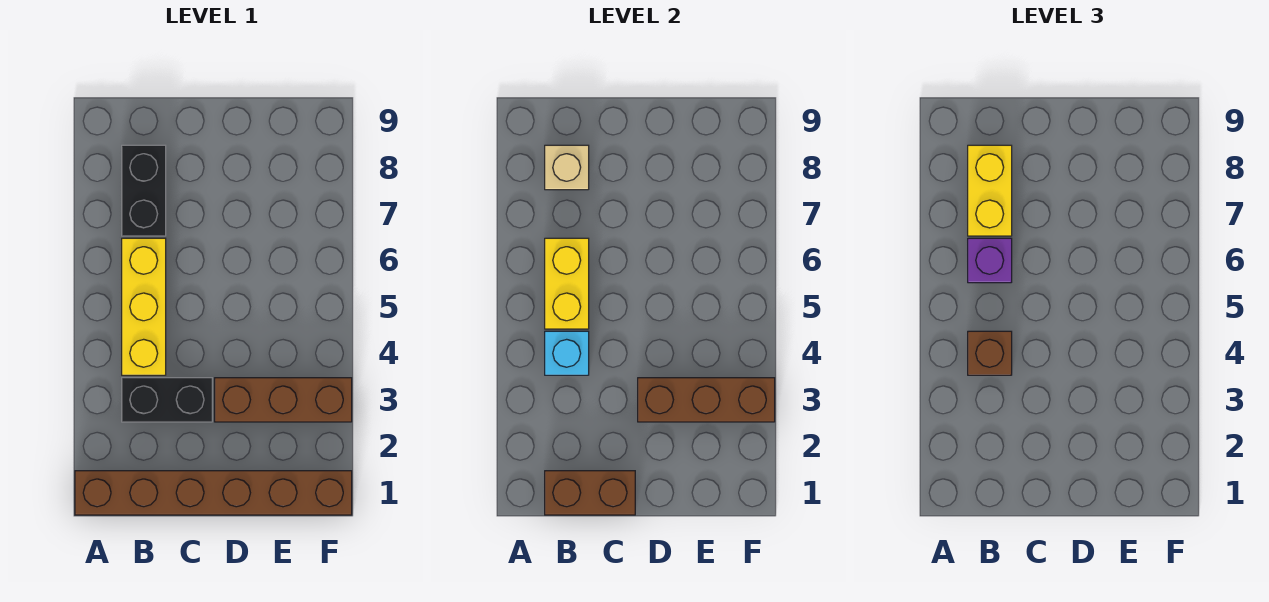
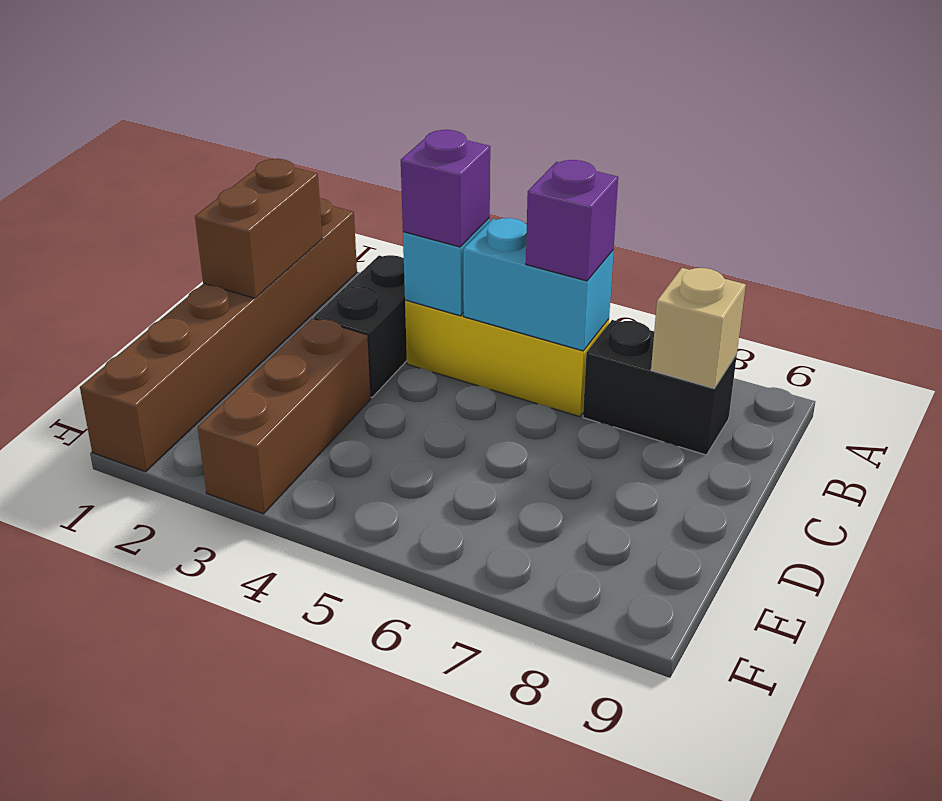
brown brick B4 level 3 -> purple brick B4 level 3
yellow brick B5:B6 level 2 -> cyan brick B5:B6 level 2
yellow brick B7:B8 level 3 -> none
brown brick D3:F3 level 2 -> none

